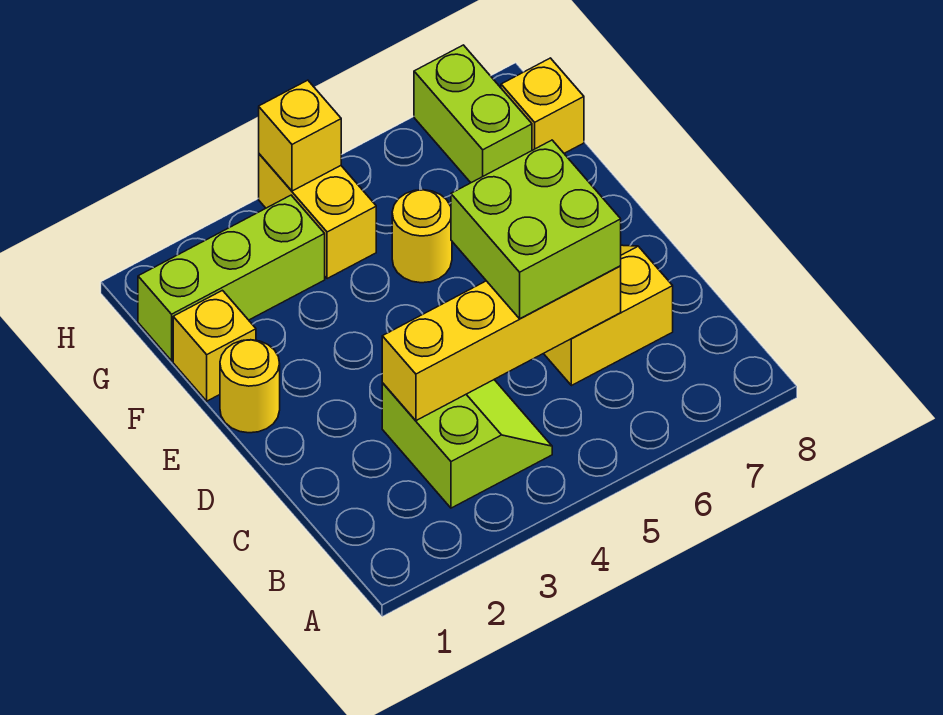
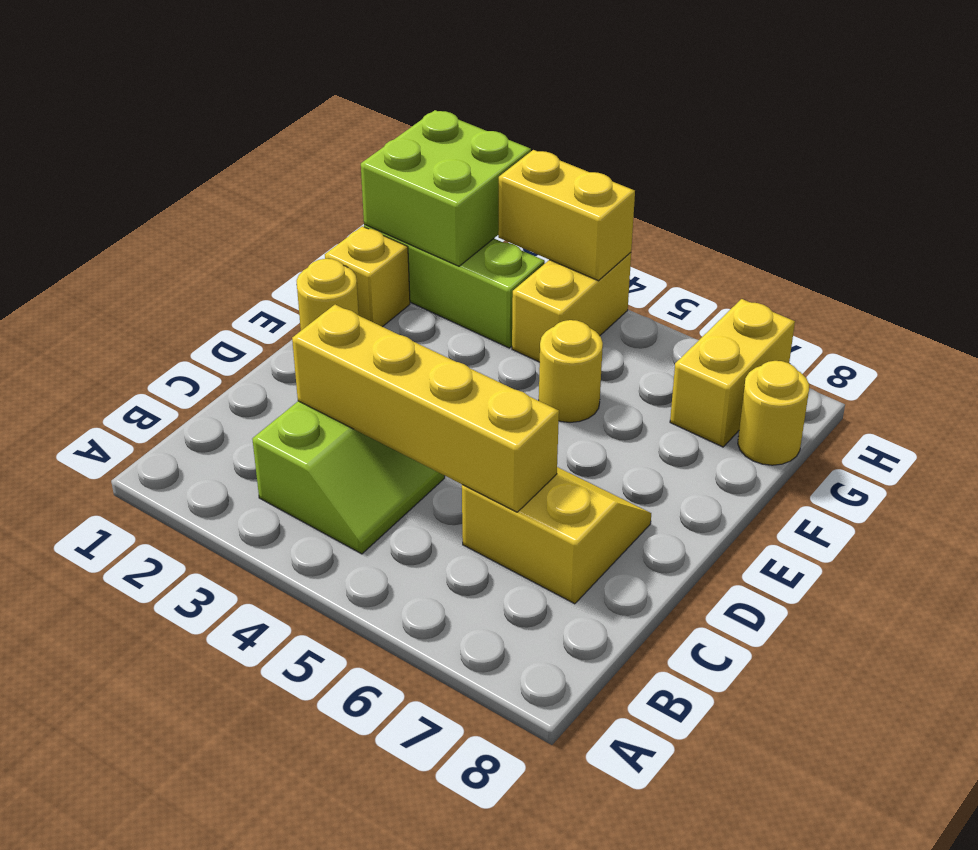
lime brick C5:D6 level 3 -> lime brick G1:H2 level 2
lime brick G7:H7 level 1 -> yellow brick G7:H7 level 1
yellow brick G8 level 1 -> yellow round brick G8 level 1
yellow brick H4 level 2 -> yellow brick H3:H4 level 2

